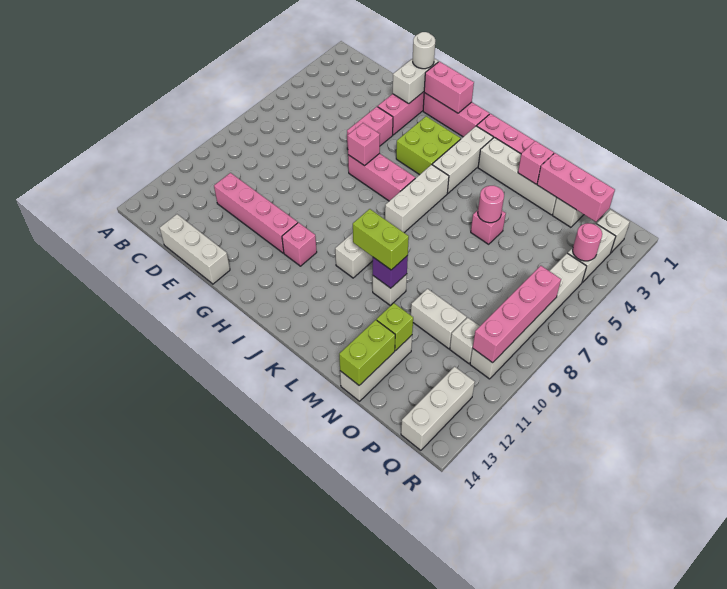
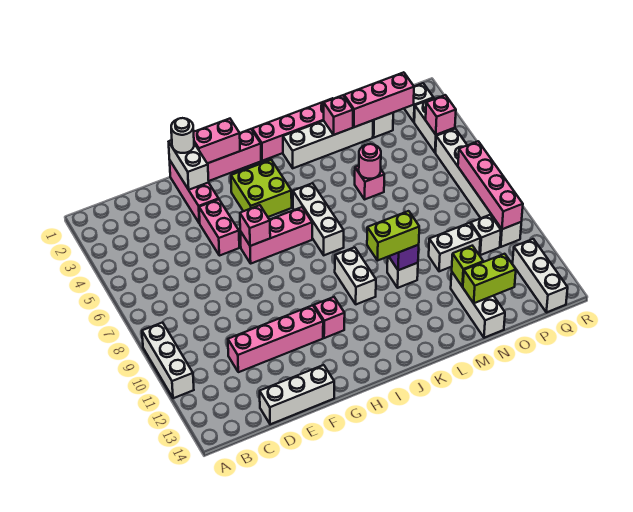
white brick J2:J4 level 1 -> white brick A9:A11 level 1
lime brick N13:N14 level 2 -> lime brick N13:O13 level 2
pink round brick Q4 level 2 -> pink brick Q4 level 2

